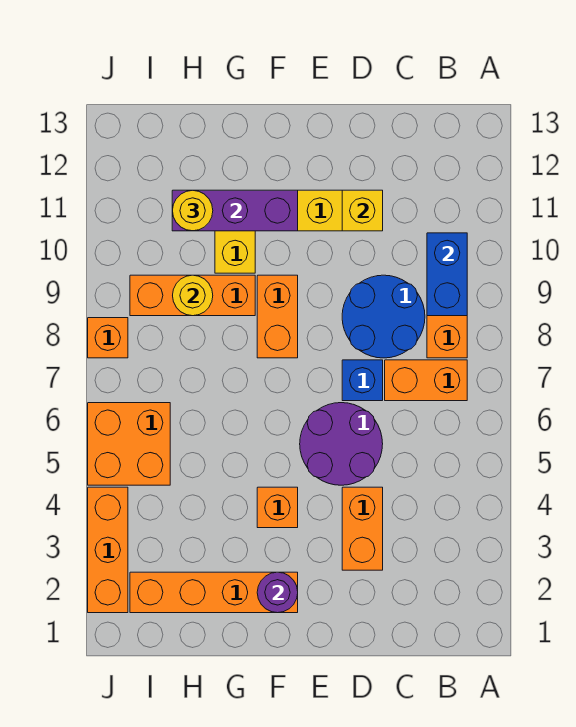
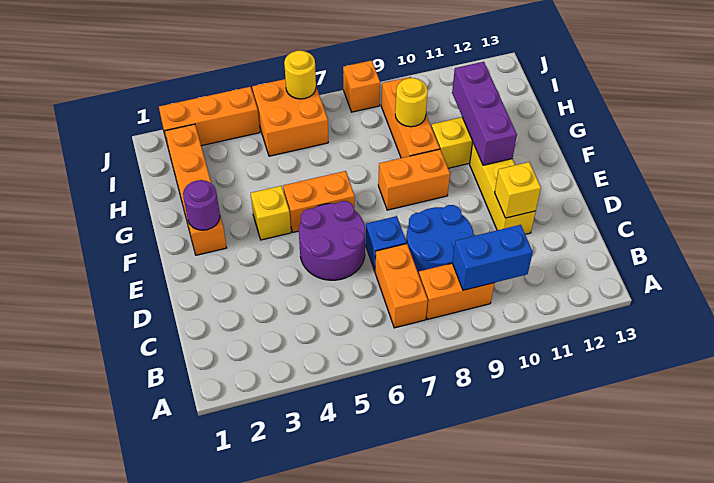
orange brick D3:D4 level 1 -> orange brick F5:F6 level 1
orange brick F4 level 1 -> yellow brick F4 level 1
yellow round brick H11 level 3 -> yellow round brick J6 level 2

